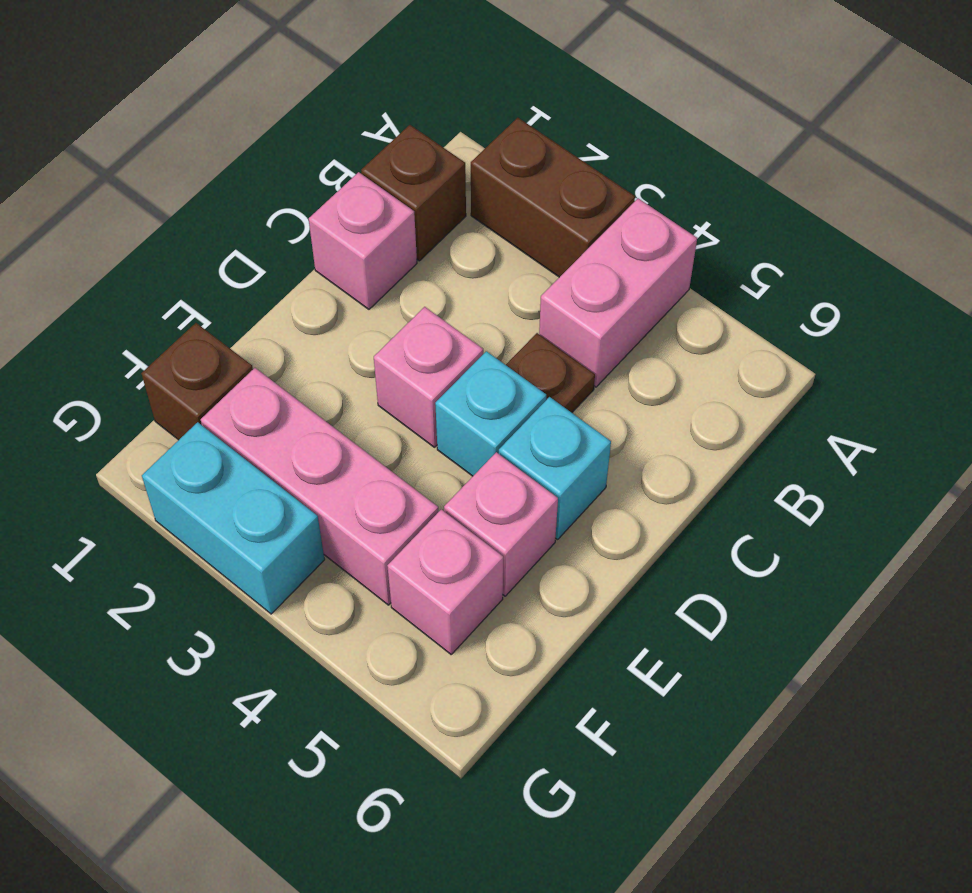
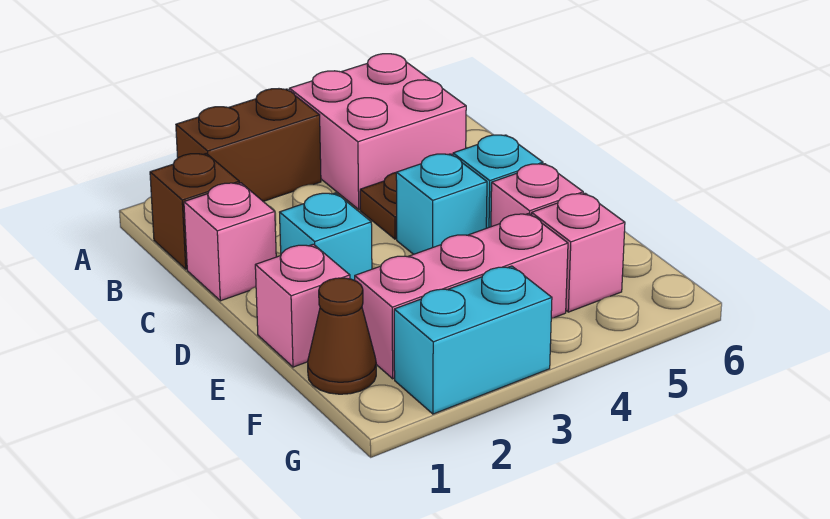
pink brick A4:B4 level 1 -> pink brick A4:B5 level 1
none -> cyan brick D2 level 1
pink brick D3 level 1 -> pink brick E1 level 1
brown brick F1 level 1 -> brown cone F1 level 1

